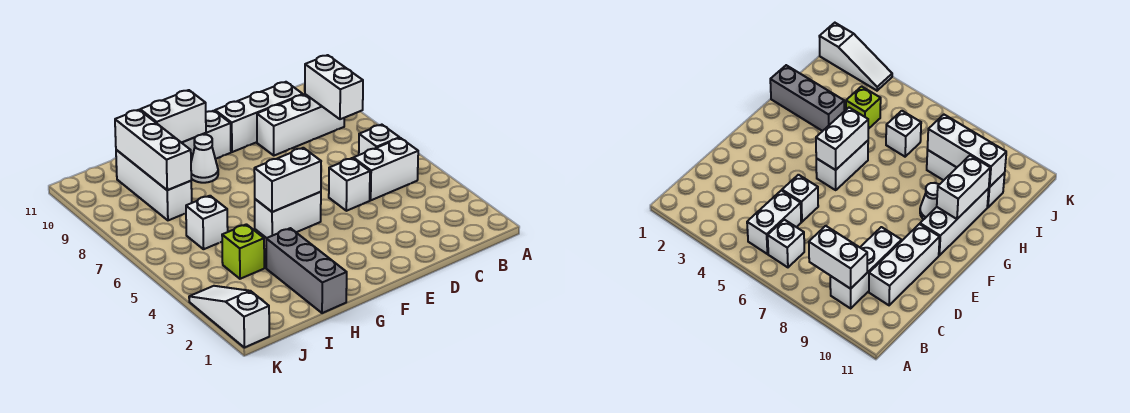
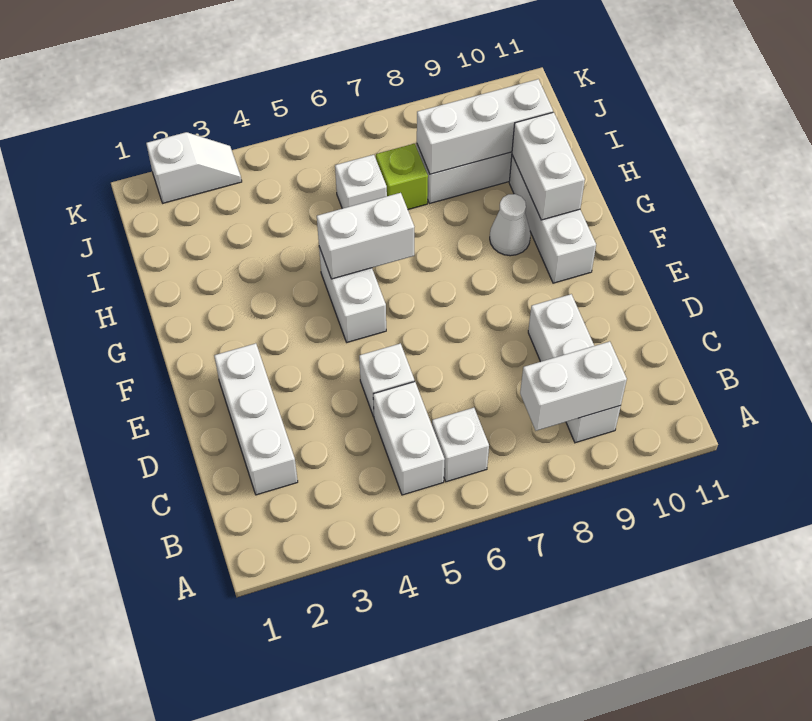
white brick C10:E10 level 1 -> white brick C2:E2 level 1
white brick F5:G5 level 2 -> white brick G5:G6 level 2
grey brick H1:H3 level 1 -> none
lime brick I4 level 1 -> lime brick I7 level 1
white slope K1:K3 level 1 top 1 -> white slope K2:K3 level 1 top 2

